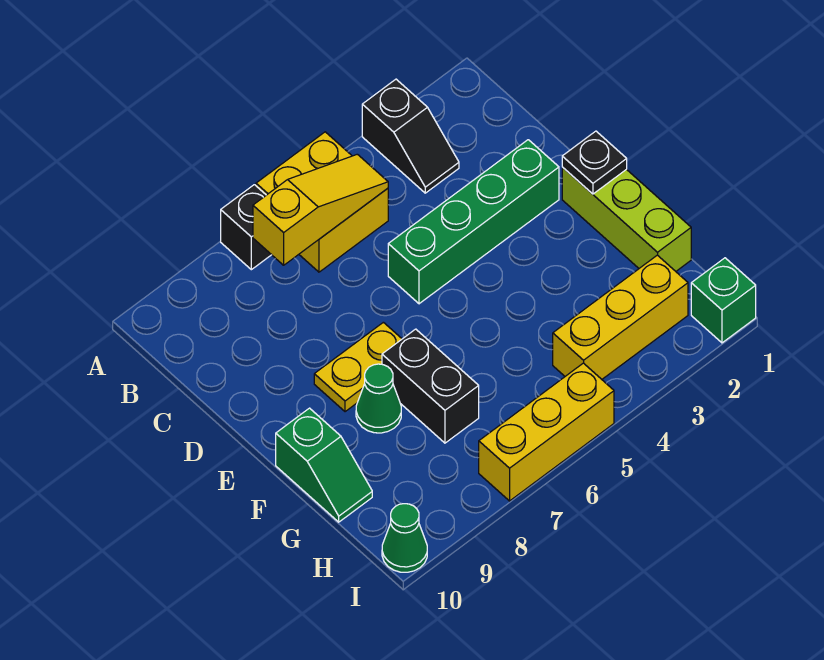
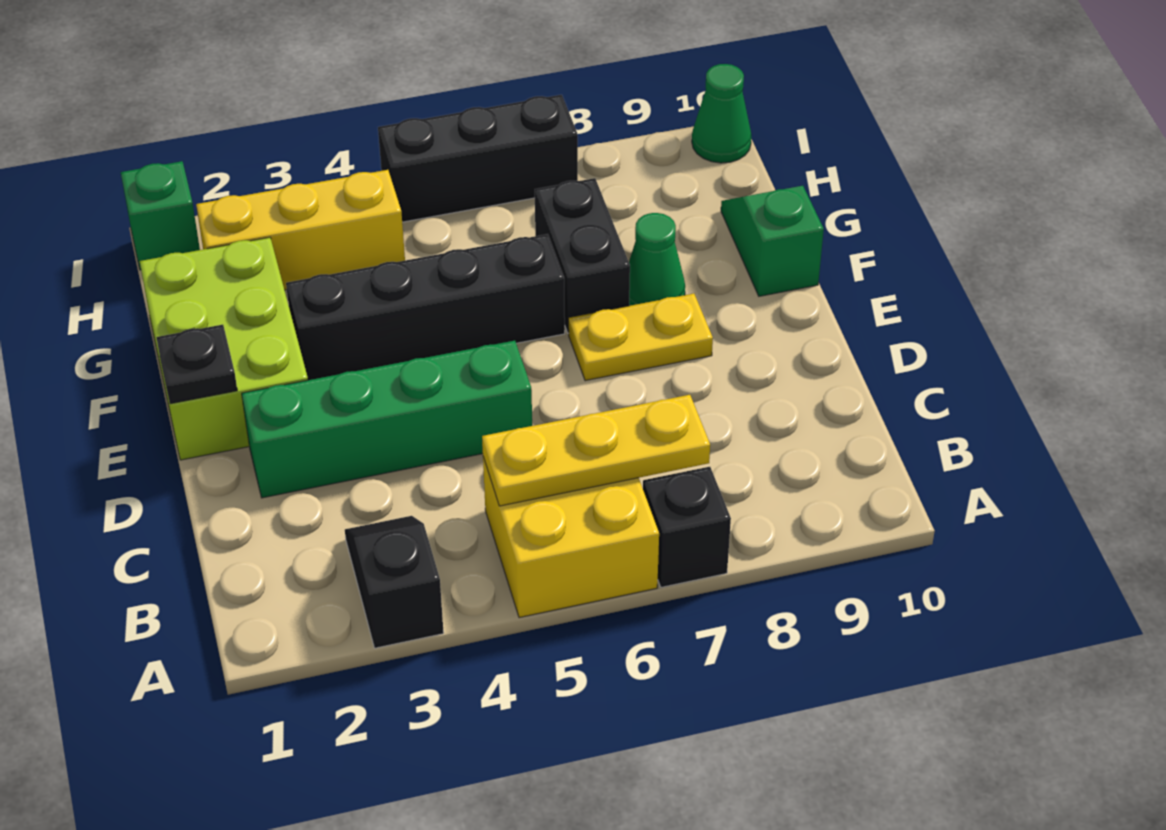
yellow slope B5:B7 level 2 top 7 -> yellow plate B5:B7 level 2
lime brick E1:G1 level 1 -> lime brick E1:G2 level 1
none -> black brick F3:F6 level 1
yellow brick I5:I7 level 1 -> black brick I5:I7 level 1

